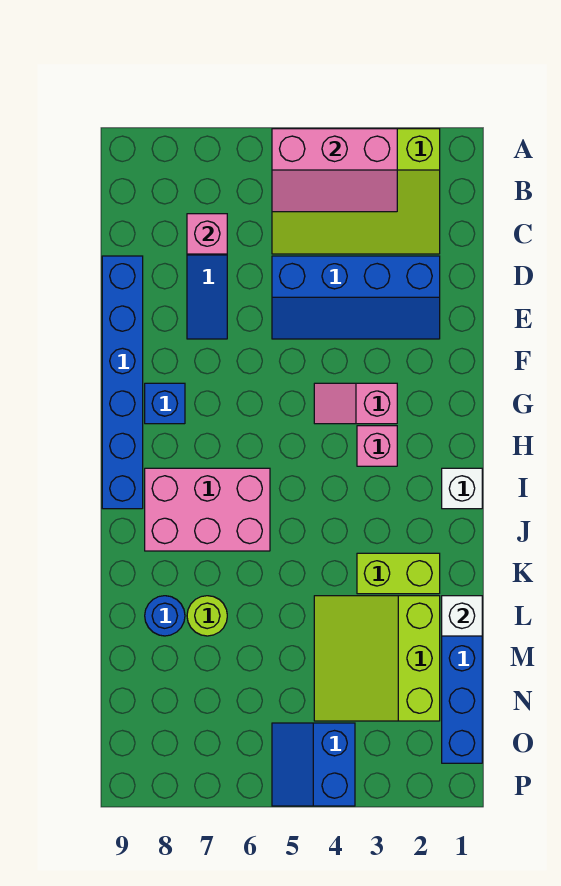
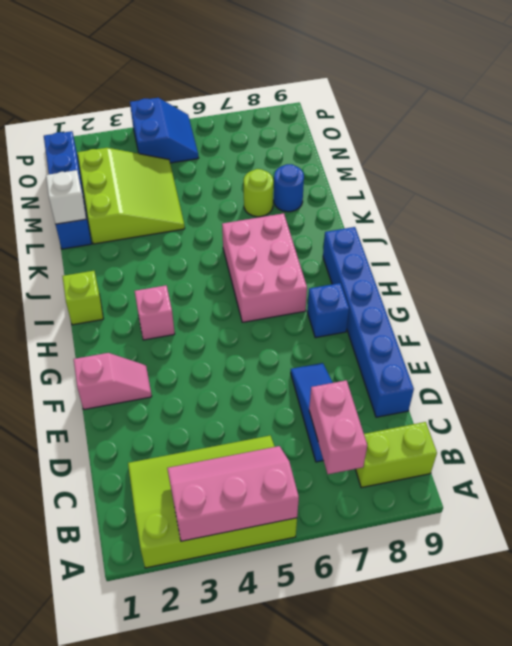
pink brick C7 level 2 -> pink brick B7:C7 level 2
blue slope D2:E5 level 1 top D -> none
pink slope G3:G4 level 1 top 3 -> pink slope F1:F2 level 1 top 1
white brick I1 level 1 -> lime brick I1 level 1
pink brick I6:J8 level 1 -> pink brick H6:J7 level 1
lime brick K2:K3 level 1 -> lime brick B8:B9 level 1

